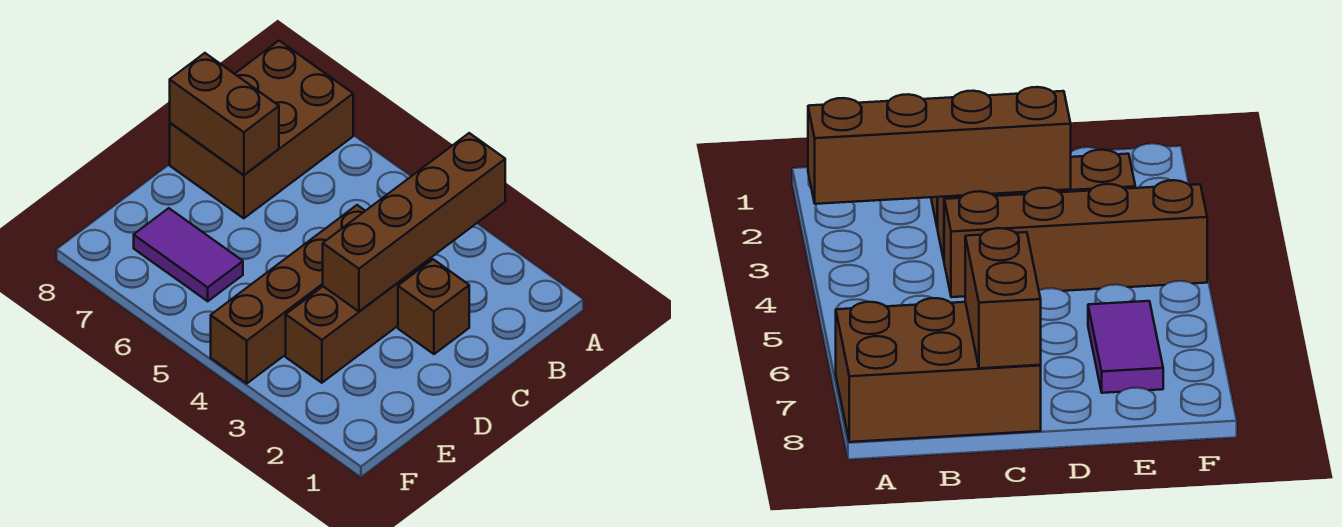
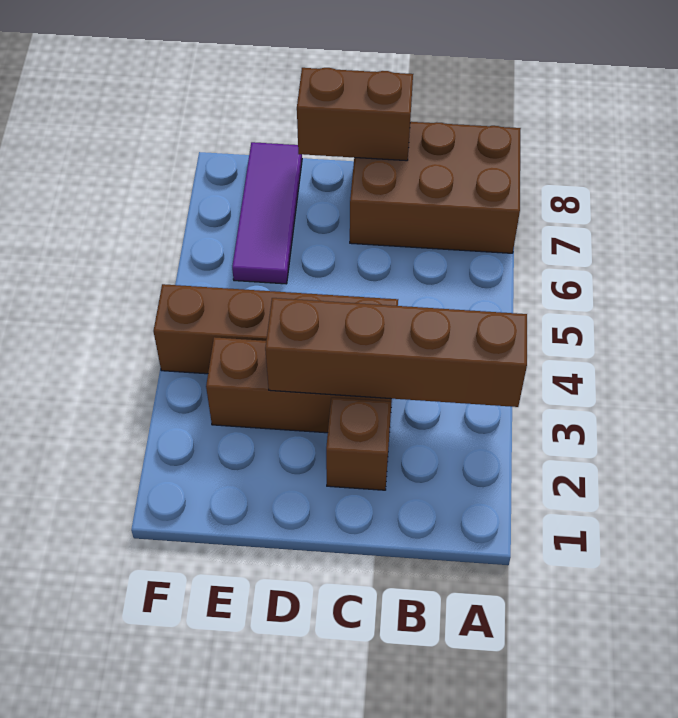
brown brick C7:C8 level 2 -> brown brick C8:D8 level 2
purple tile E6:E7 level 1 -> purple tile E6:E8 level 1

